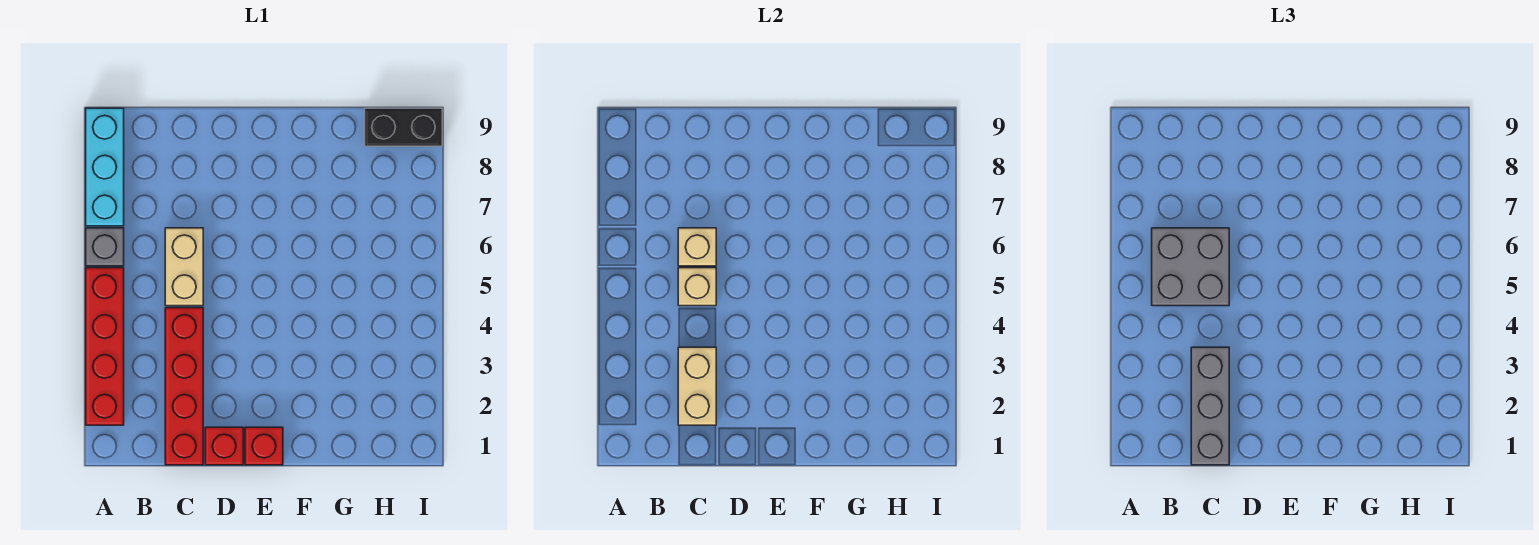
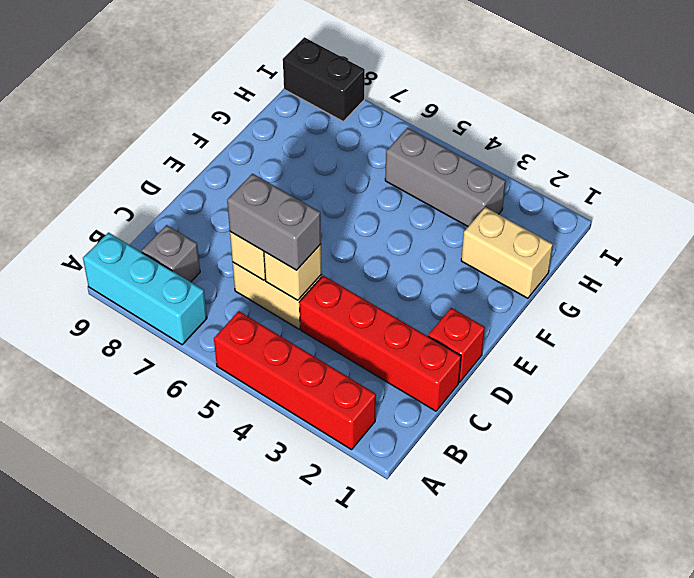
grey brick A6 level 1 -> grey brick B8 level 1
grey brick B5:C6 level 3 -> grey brick C5:C6 level 3
grey brick C1:C3 level 3 -> grey brick H3:H5 level 1
tan brick C2:C3 level 2 -> tan brick G1:G2 level 1
red brick E1 level 1 -> none
black brick H9:I9 level 1 -> black brick I8:I9 level 1

